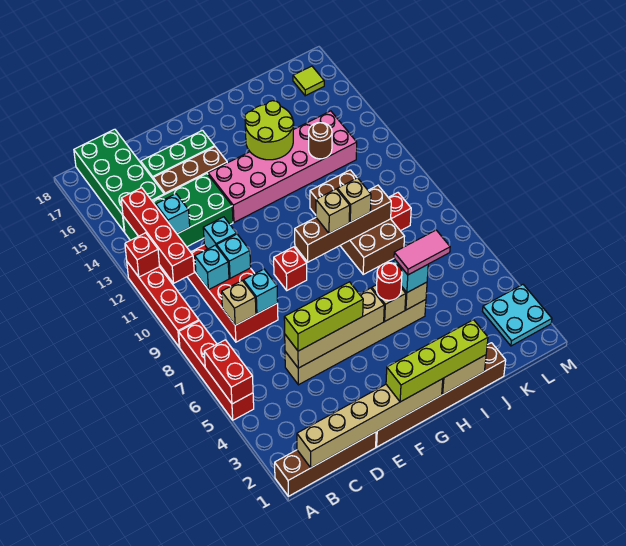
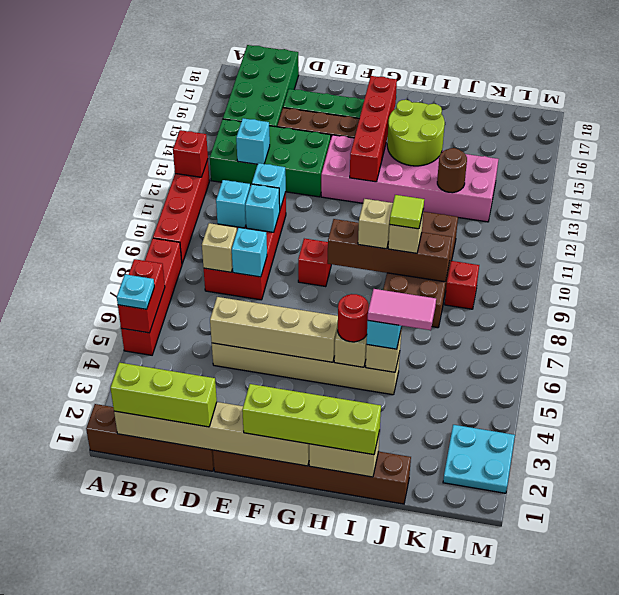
none -> cyan plate A5 level 3
red brick B11:B14 level 2 -> red brick G13:G16 level 2
lime brick D5:F5 level 3 -> lime brick B1:D1 level 3
lime tile L17 level 1 -> lime tile I9 level 4

